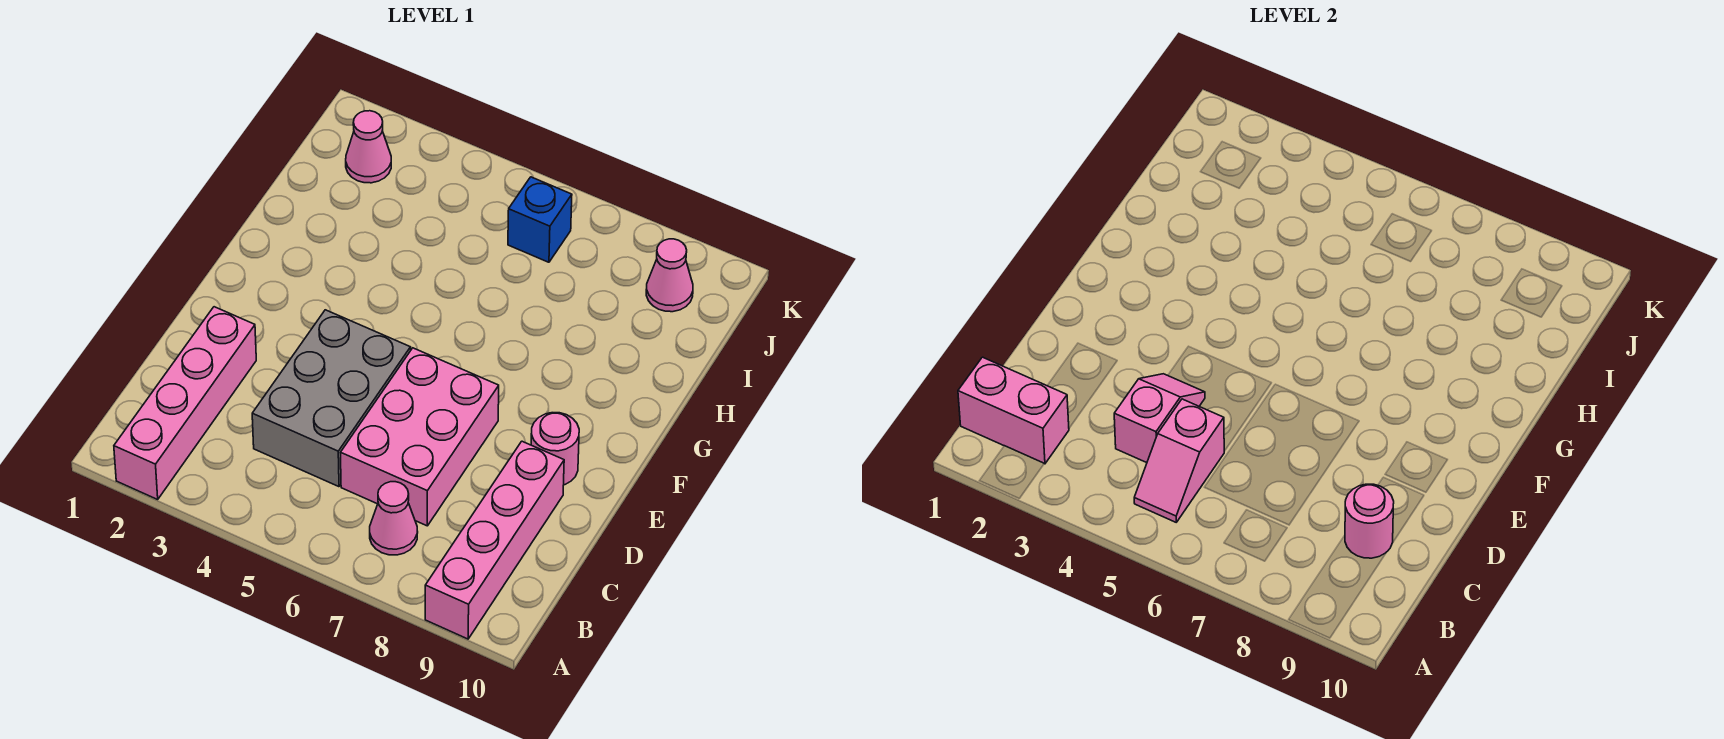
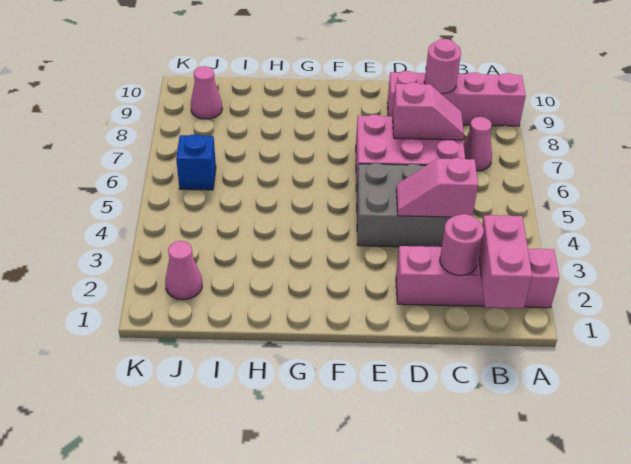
pink slope B5:C5 level 2 top C -> pink slope C7:D7 level 2 top D
pink round brick E9 level 1 -> pink round brick C2 level 2

